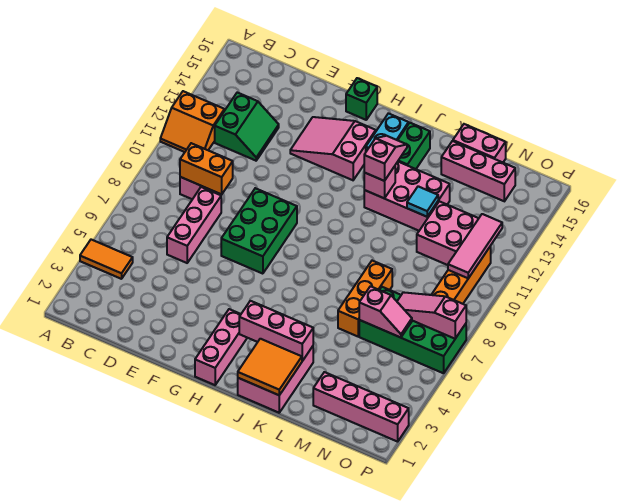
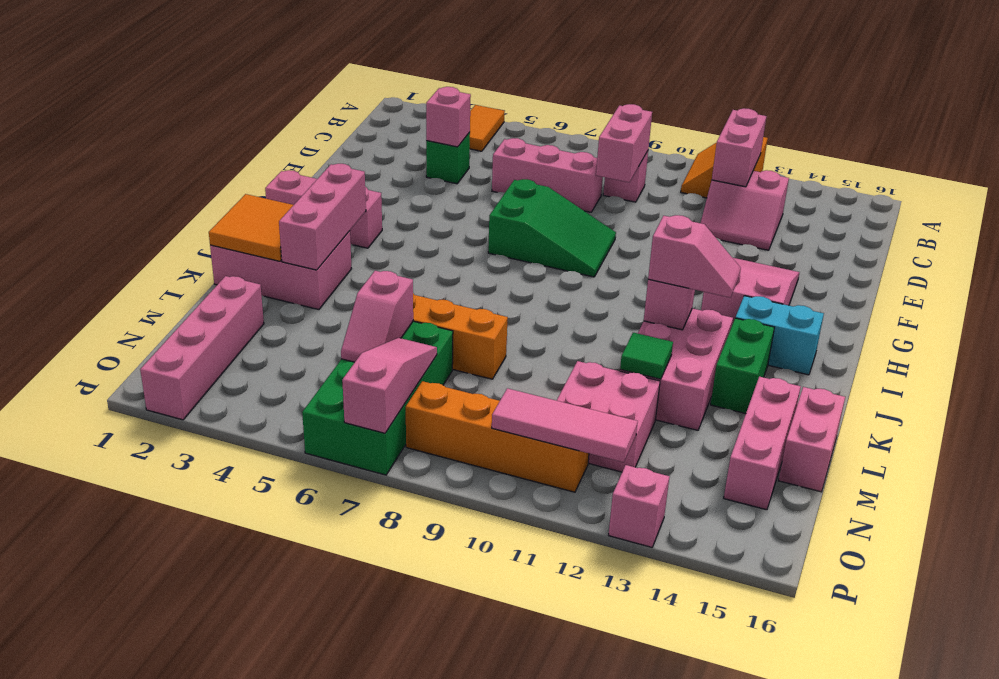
none -> pink brick B12:C12 level 2
orange brick C9:D9 level 2 -> pink brick C9:D9 level 2
green slope C12:D13 level 1 top C -> pink slope C12:D13 level 1 top C
none -> pink brick D4 level 2
green brick F7:G9 level 1 -> green slope F7:G9 level 1 top 7
green brick G16 level 1 -> green brick D4 level 1
green brick J14:J15 level 1 -> green brick J14:K14 level 1
cyan tile L12 level 2 -> green tile L12 level 2
none -> pink brick P13 level 1

